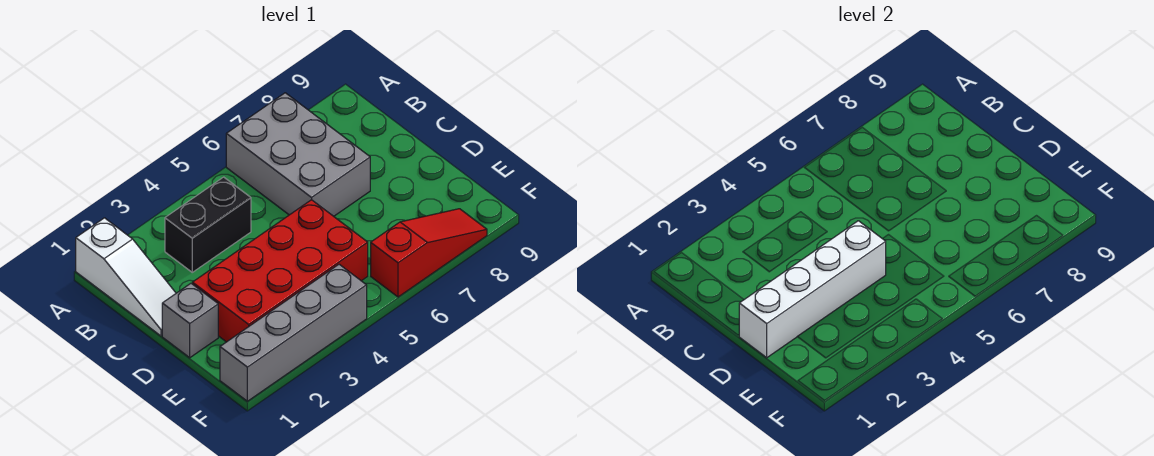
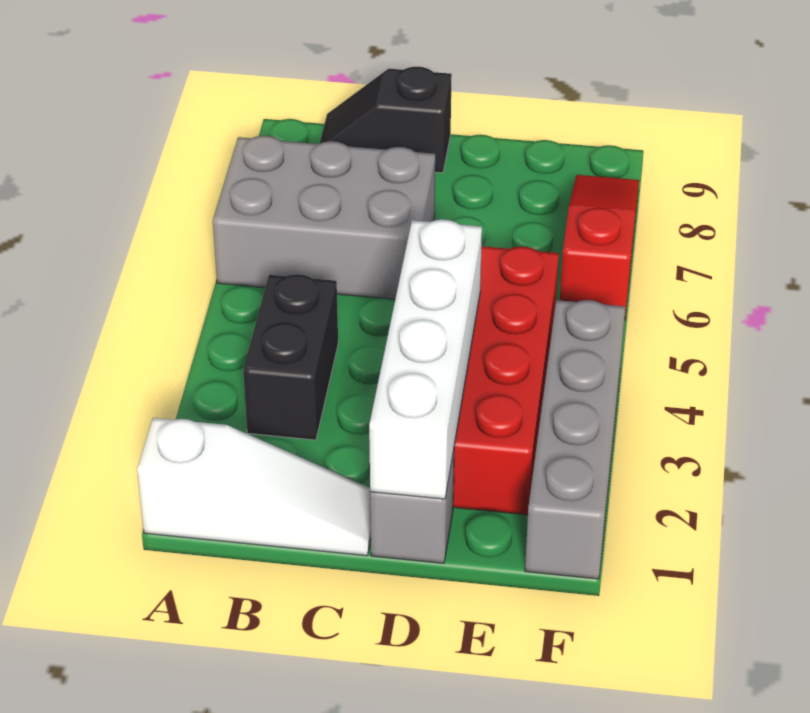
none -> black slope B9:C9 level 1 top C

